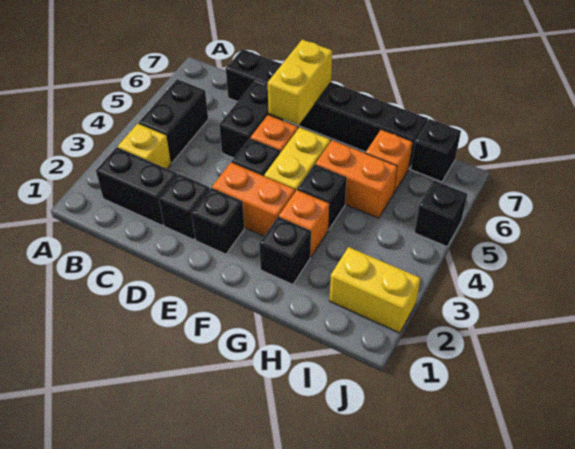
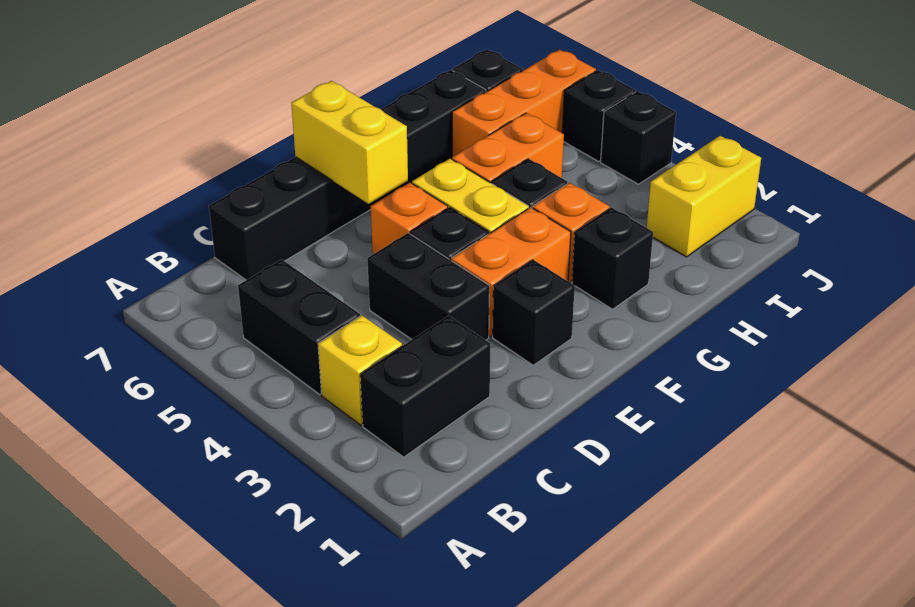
black brick D2 level 1 -> black brick J4 level 1
black brick D5:D6 level 1 -> black brick D3:D4 level 1
orange brick H6 level 1 -> orange brick H6:J6 level 1

